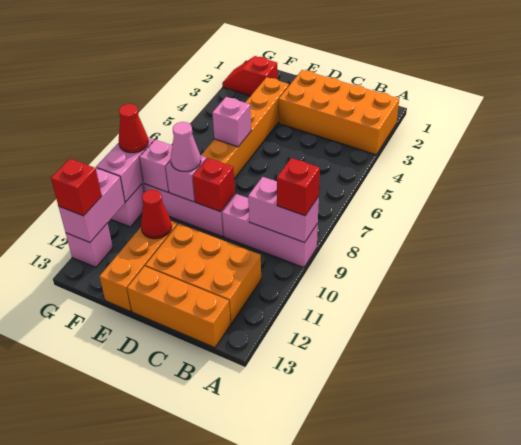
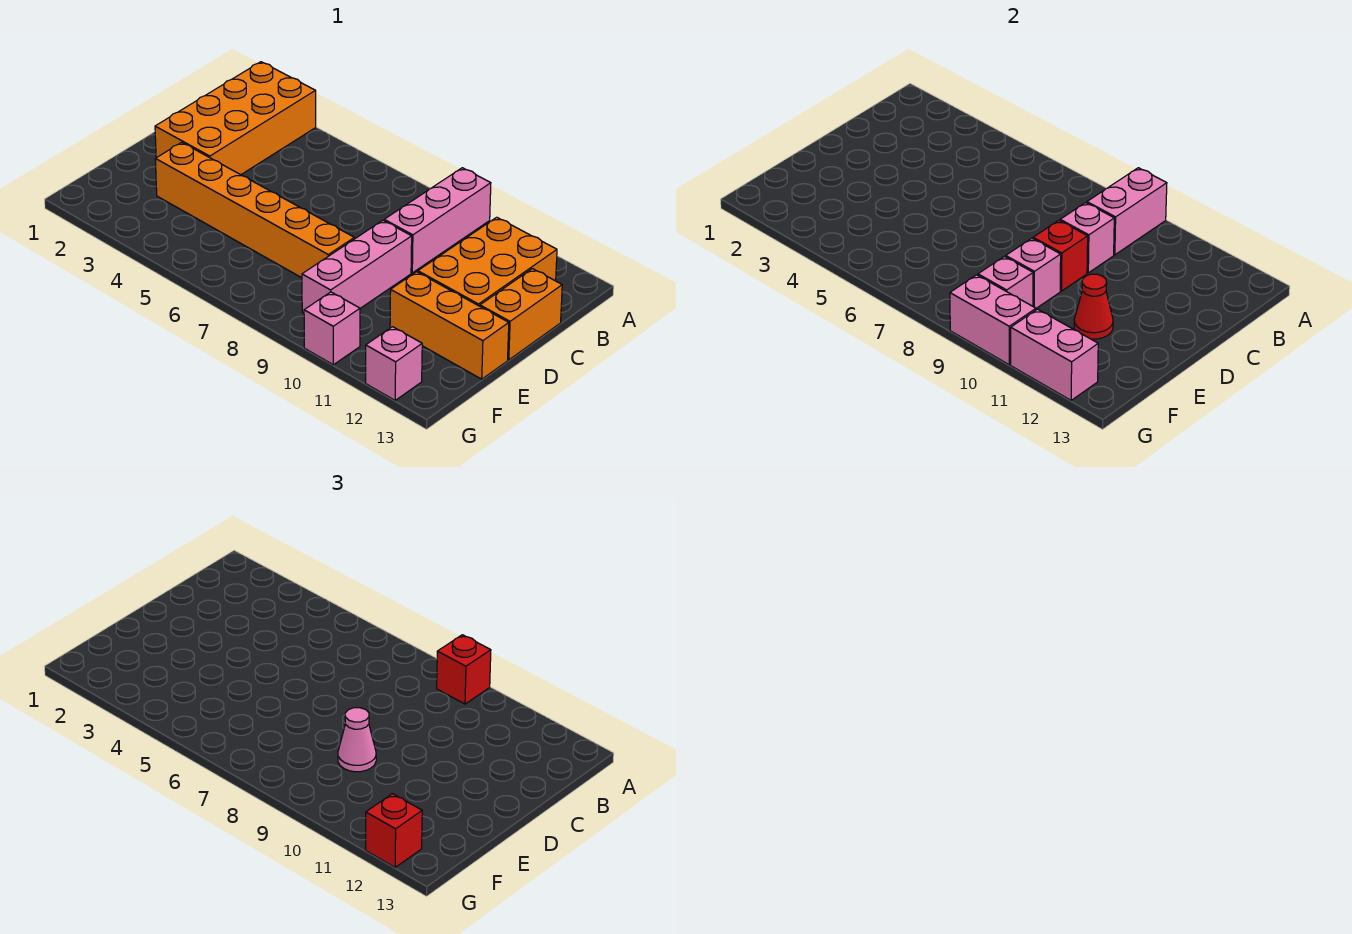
orange brick B13:D13 level 1 -> orange brick C13:D13 level 1
pink brick E6 level 2 -> pink brick C9 level 2
red slope F2:G2 level 1 top F -> none
red cone G9 level 3 -> none

